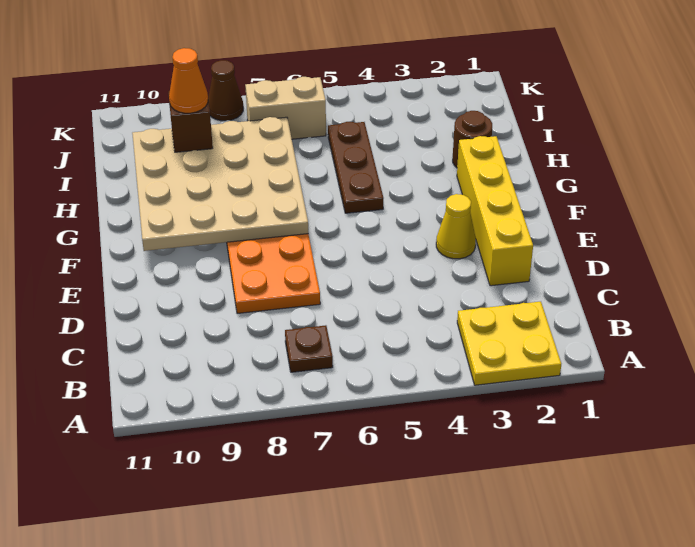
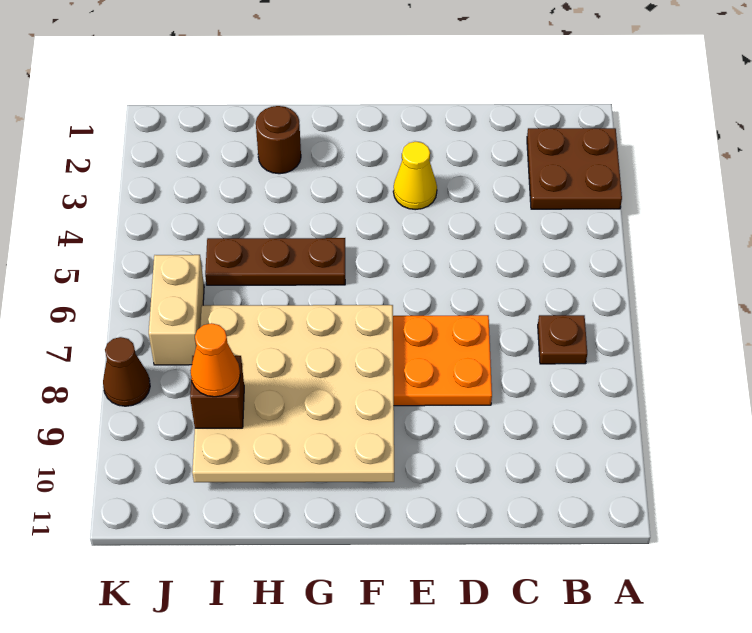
yellow plate A2:B3 level 1 -> brown plate A2:B3 level 1
yellow brick D2:G2 level 1 -> none

